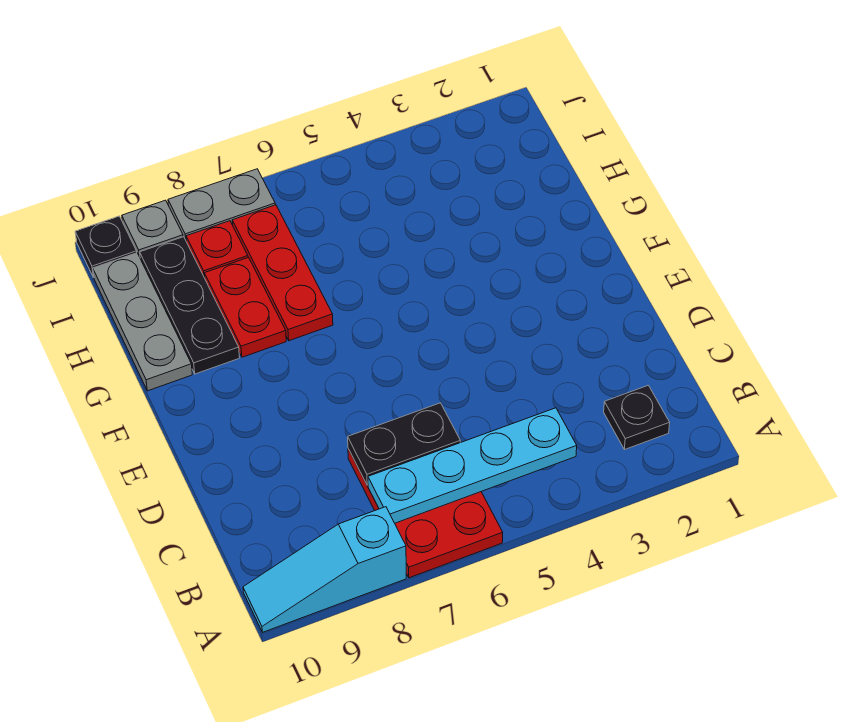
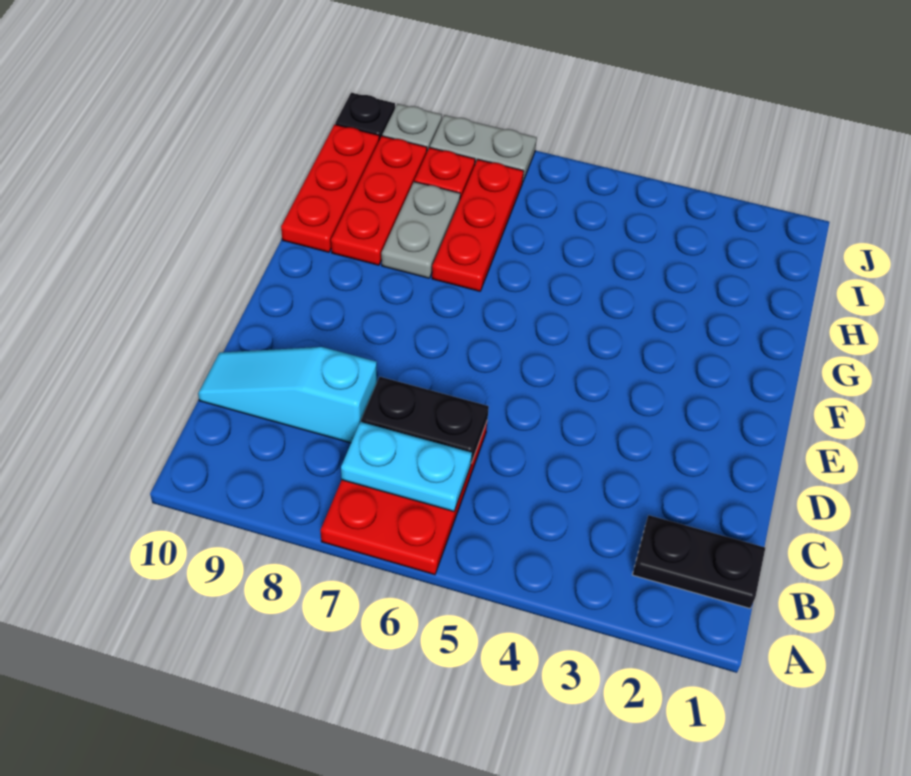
cyan slope A8:A10 level 1 top 8 -> cyan slope C8:C10 level 1 top 8
black plate B2 level 1 -> black plate B1:B2 level 1
cyan plate B4:B7 level 2 -> cyan plate B6:B7 level 2
red plate G8:H8 level 1 -> grey plate G8:H8 level 1
black plate G9:I9 level 1 -> red plate G9:I9 level 1
grey plate G10:I10 level 1 -> red plate G10:I10 level 1

